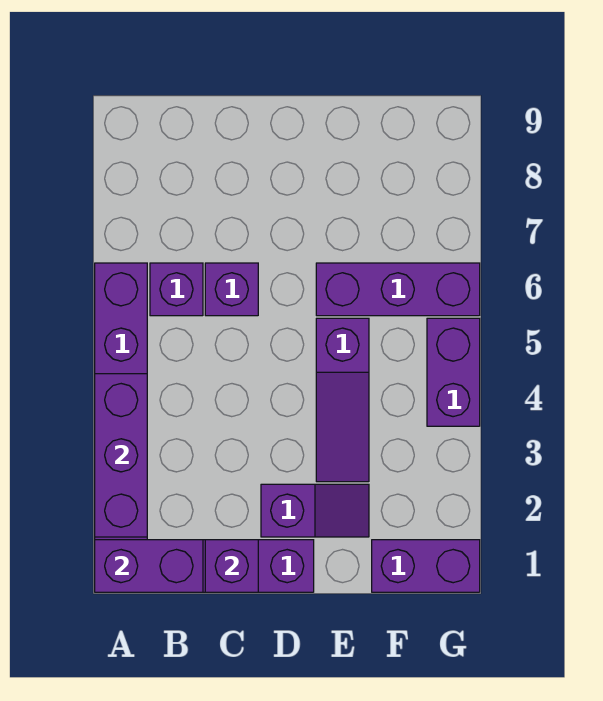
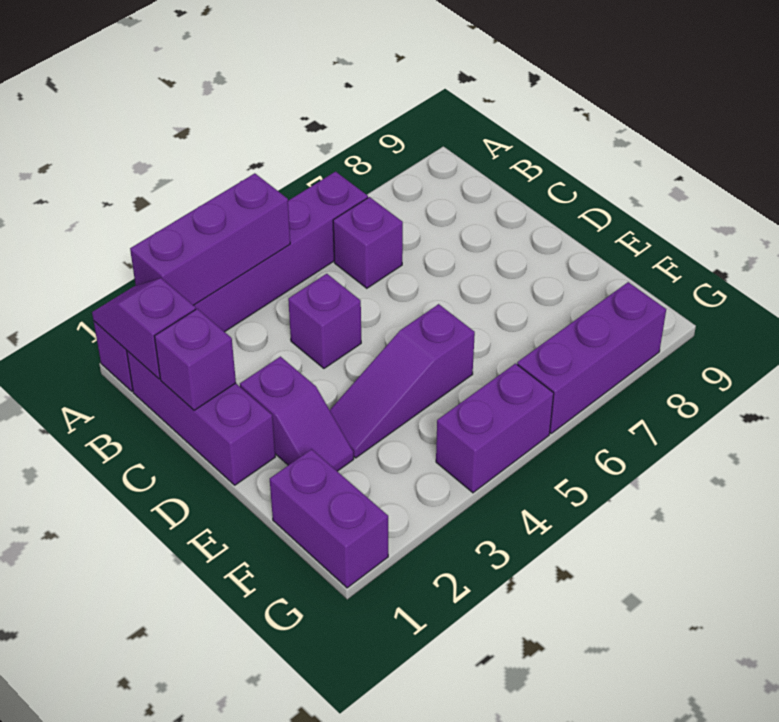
purple brick A1:B1 level 2 -> purple slope A1:B1 level 2 top B
purple brick C6 level 1 -> purple brick C4 level 1
purple brick E6:G6 level 1 -> purple brick G6:G8 level 1

